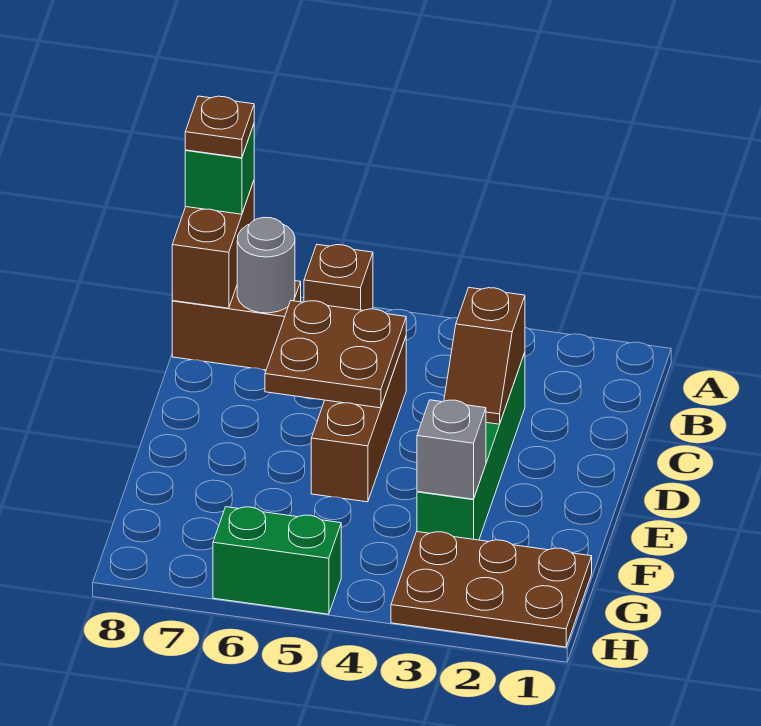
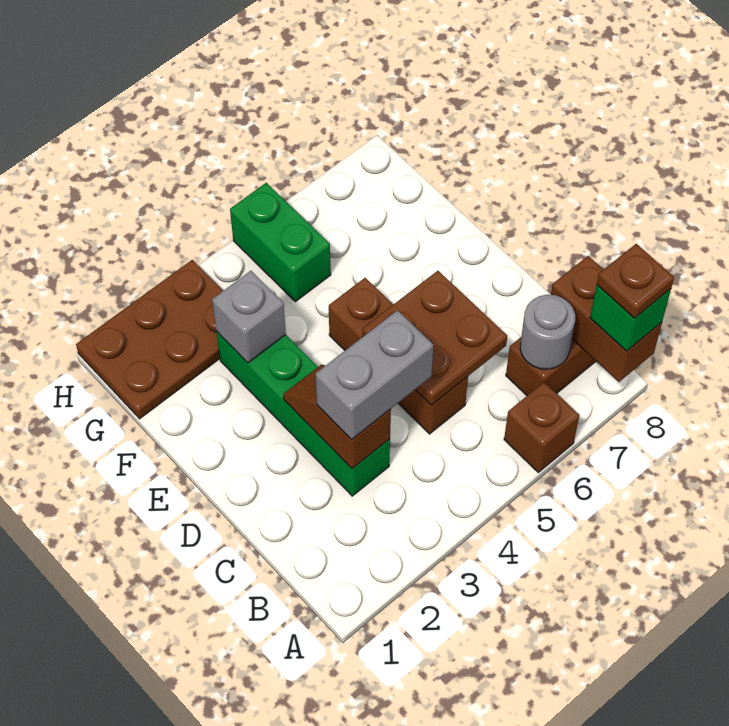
none -> grey brick C3:C4 level 3
green brick H5:H6 level 1 -> green brick G5:H5 level 1

